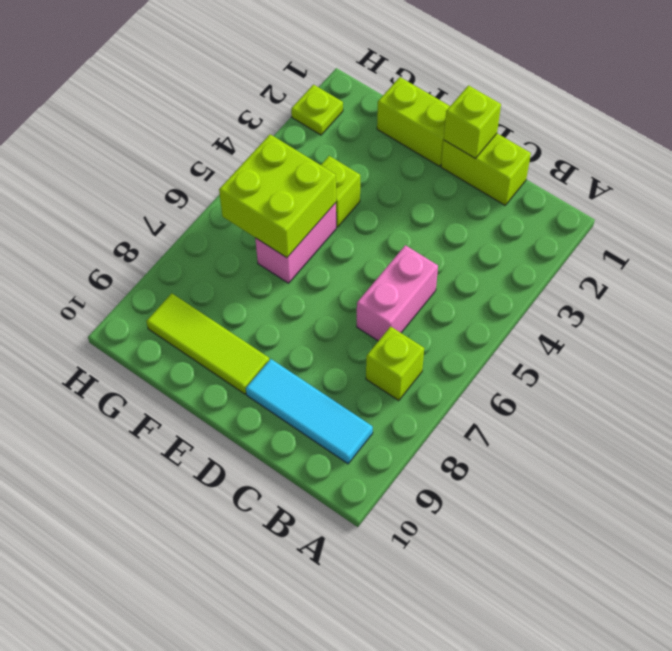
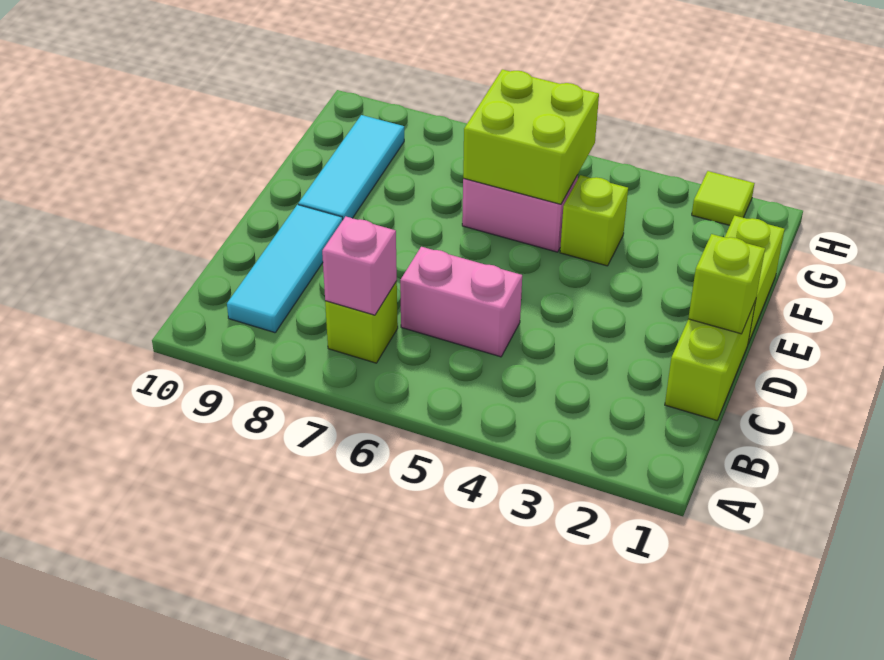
none -> pink brick B7 level 2
lime tile E9:G9 level 1 -> cyan tile E9:G9 level 1
lime plate H2 level 1 -> lime tile H2 level 1

